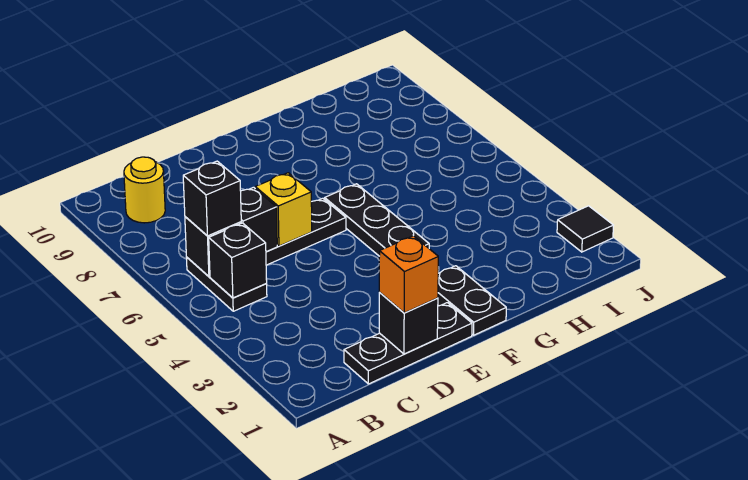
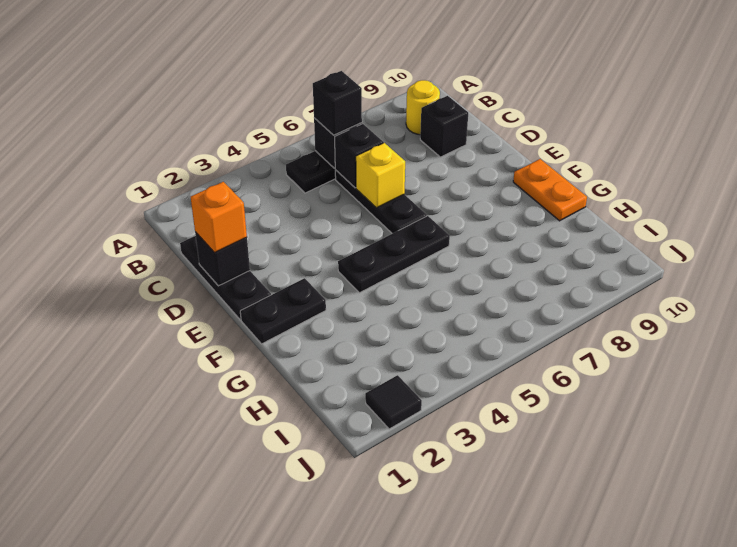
black brick B5 level 2 -> black brick C9 level 1
none -> orange plate F10:G10 level 1

